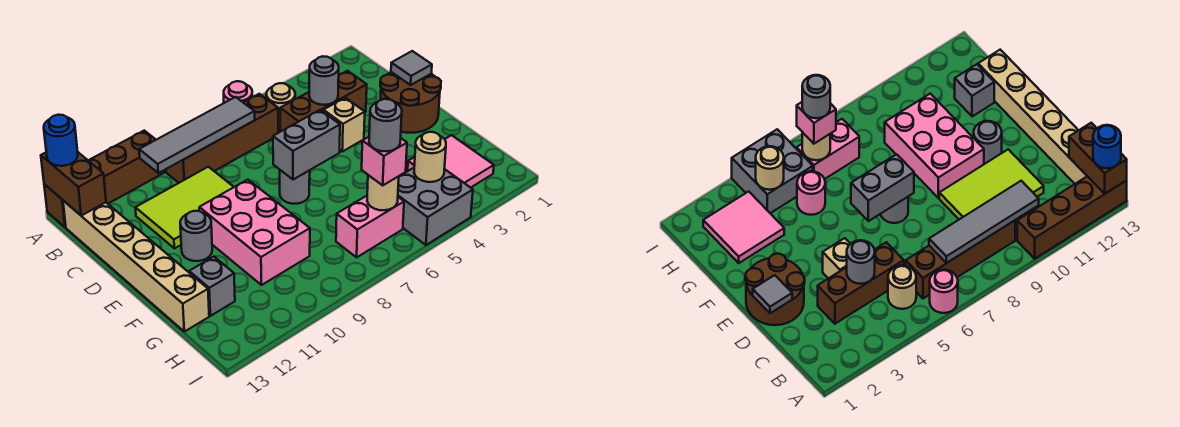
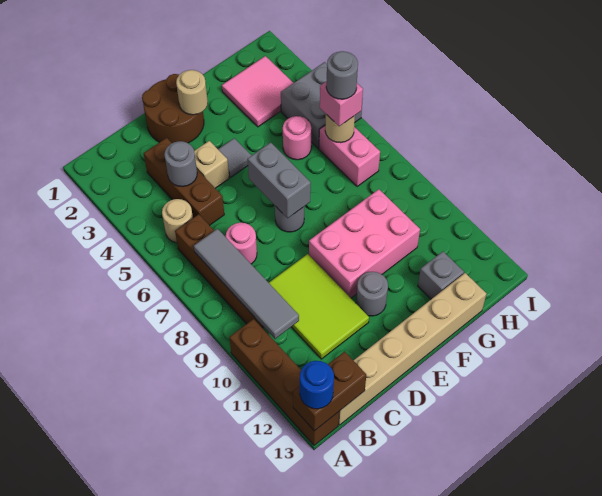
pink round brick A6 level 1 -> pink round brick C7 level 1
grey tile D1 level 2 -> grey tile E4 level 1
tan round brick H4 level 2 -> tan round brick E2 level 2

